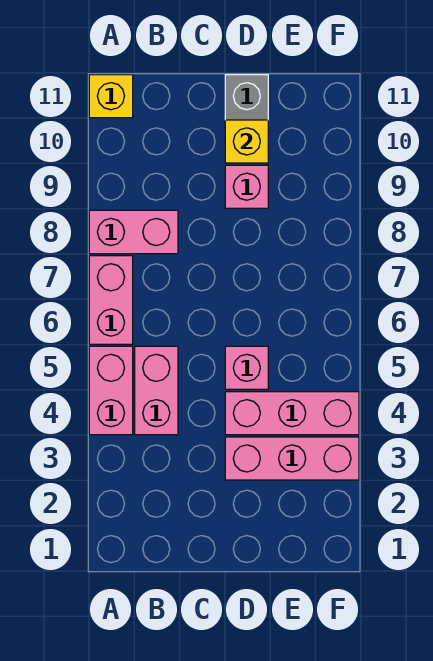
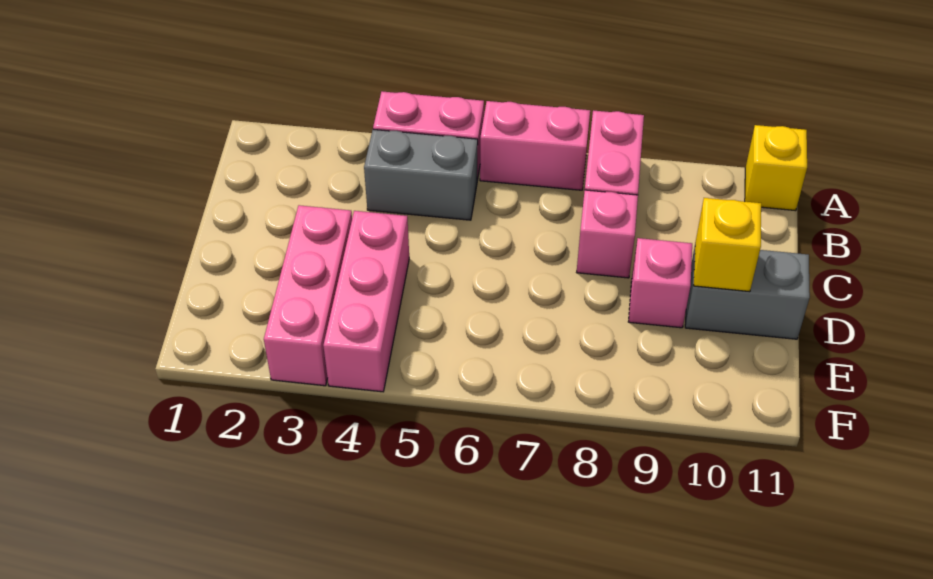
pink brick B4:B5 level 1 -> grey brick B4:B5 level 1
pink brick D5 level 1 -> pink brick C8 level 1

